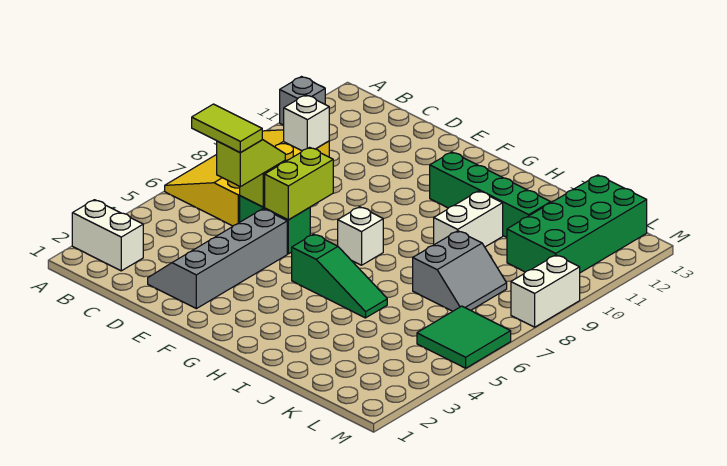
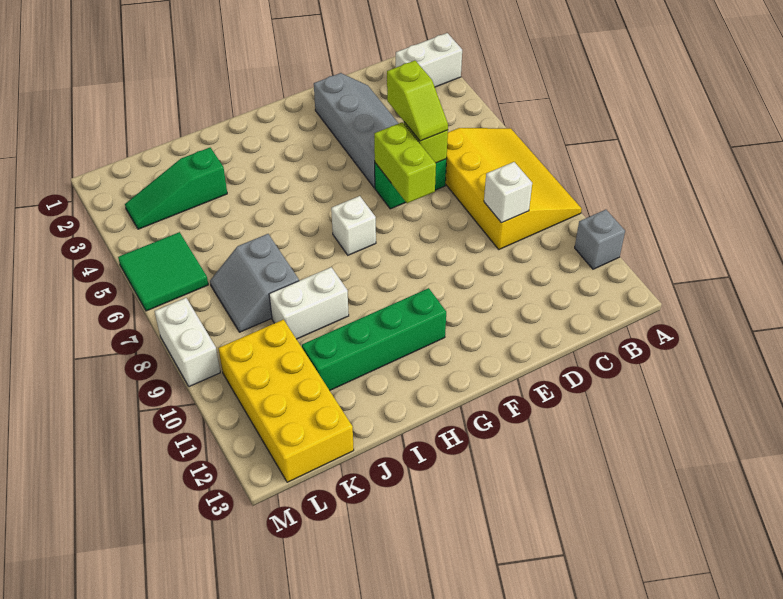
lime tile C5:D5 level 4 -> none
green slope G5:I5 level 1 top G -> green slope J3:L3 level 1 top J
white brick I9:I10 level 1 -> white brick I9:J9 level 1
green brick K10:L13 level 1 -> yellow brick K10:L13 level 1

